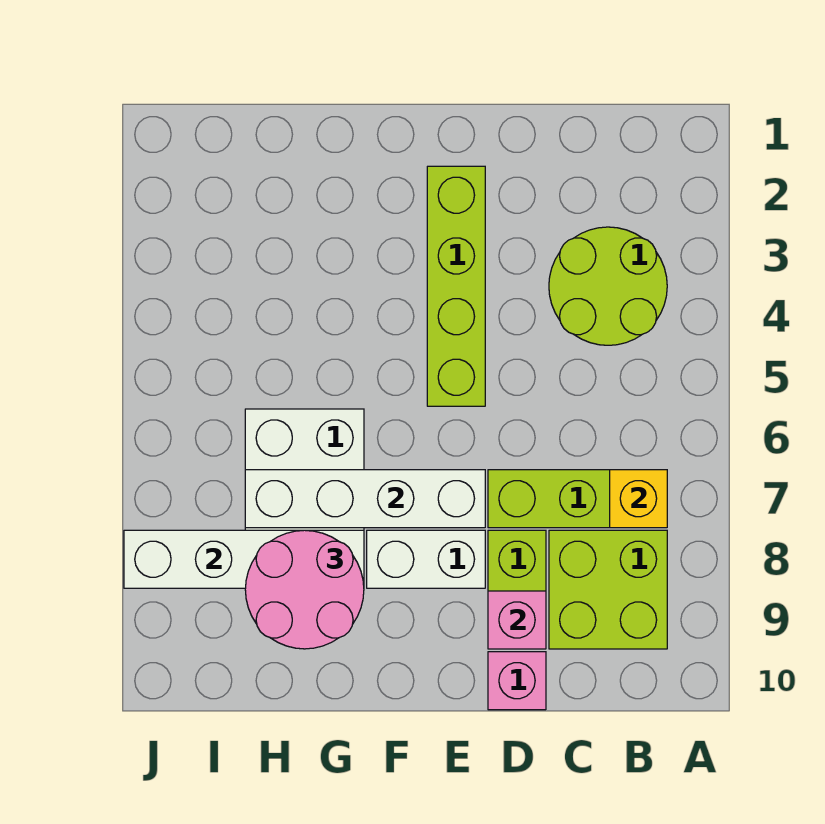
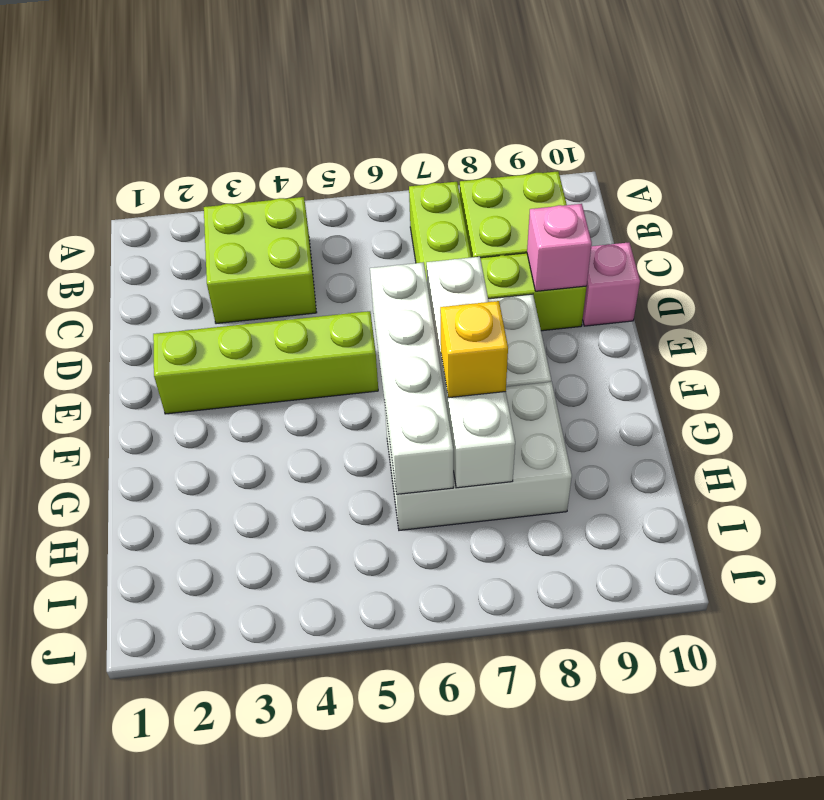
lime round brick B3:C4 level 1 -> lime brick B3:C4 level 1
yellow brick B7 level 2 -> yellow brick G7 level 3
white brick G8:J8 level 2 -> white brick E6:H6 level 2
pink round brick G8:H9 level 3 -> none

